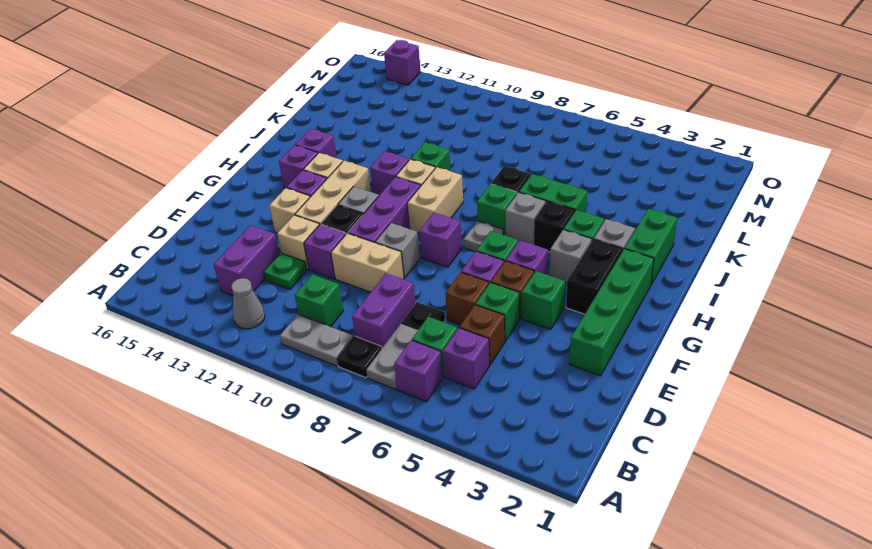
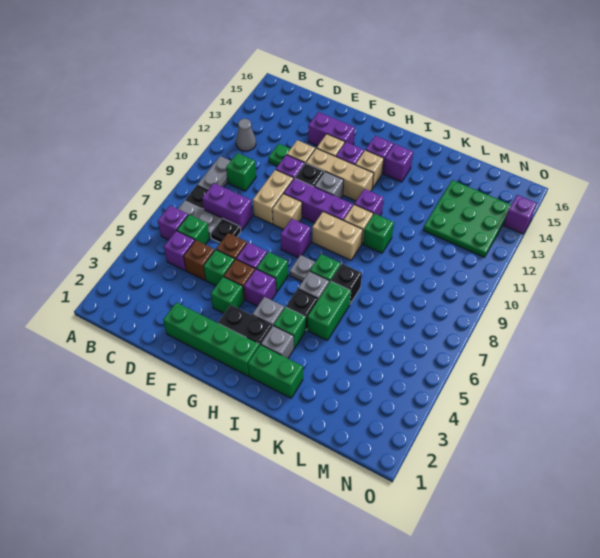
purple brick C13:D13 level 1 -> purple brick E14:F14 level 1
grey brick F9 level 1 -> tan brick F9 level 1
none -> green plate L12:N14 level 1

